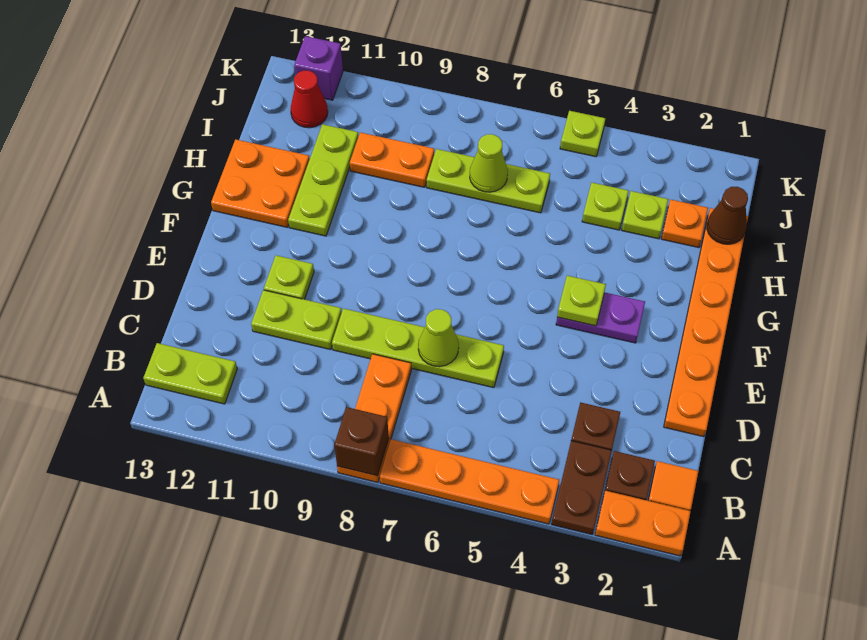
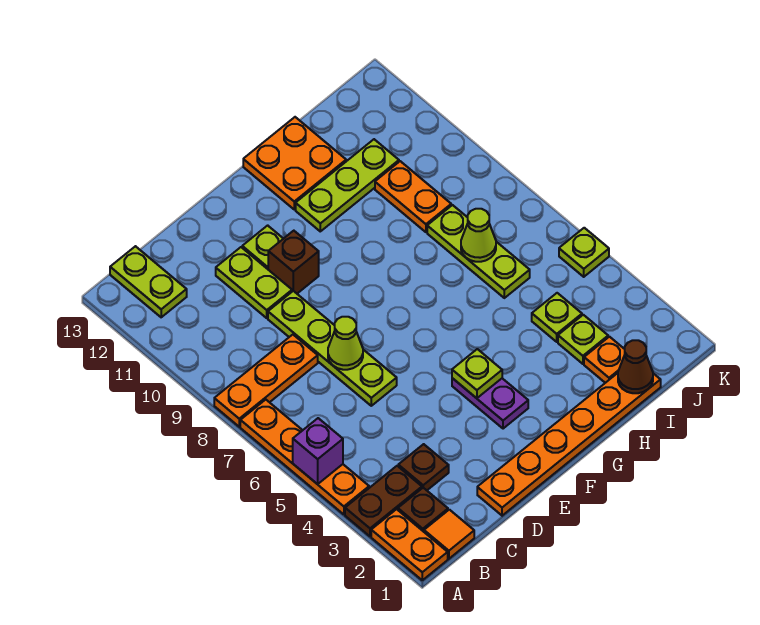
brown brick A8 level 2 -> brown brick E10 level 1
red cone J12 level 1 -> none
purple brick K12 level 1 -> purple brick A5 level 2

